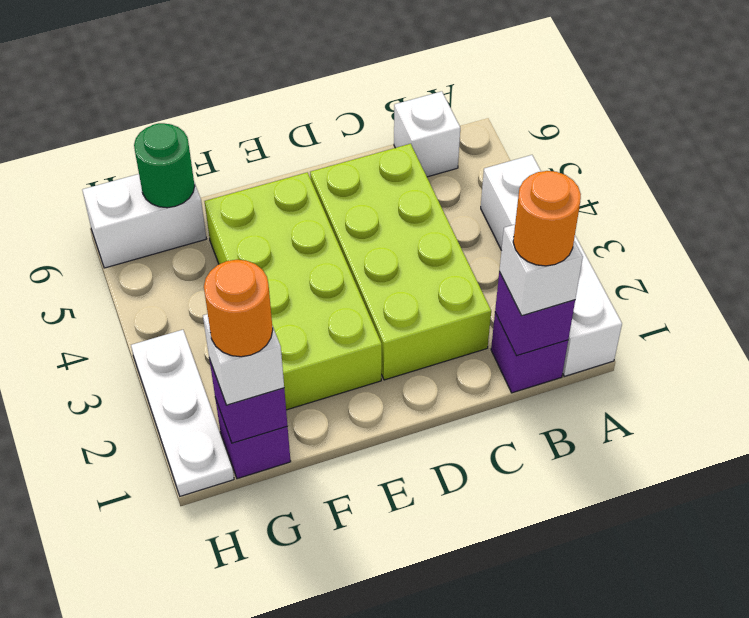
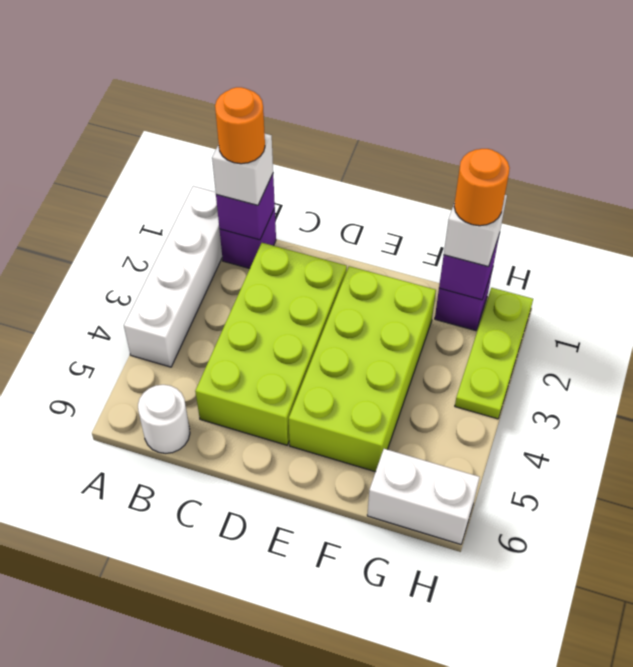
white brick B6 level 1 -> white round brick B6 level 1
green round brick G6 level 2 -> none
white plate H1:H3 level 1 -> lime plate H1:H3 level 1

